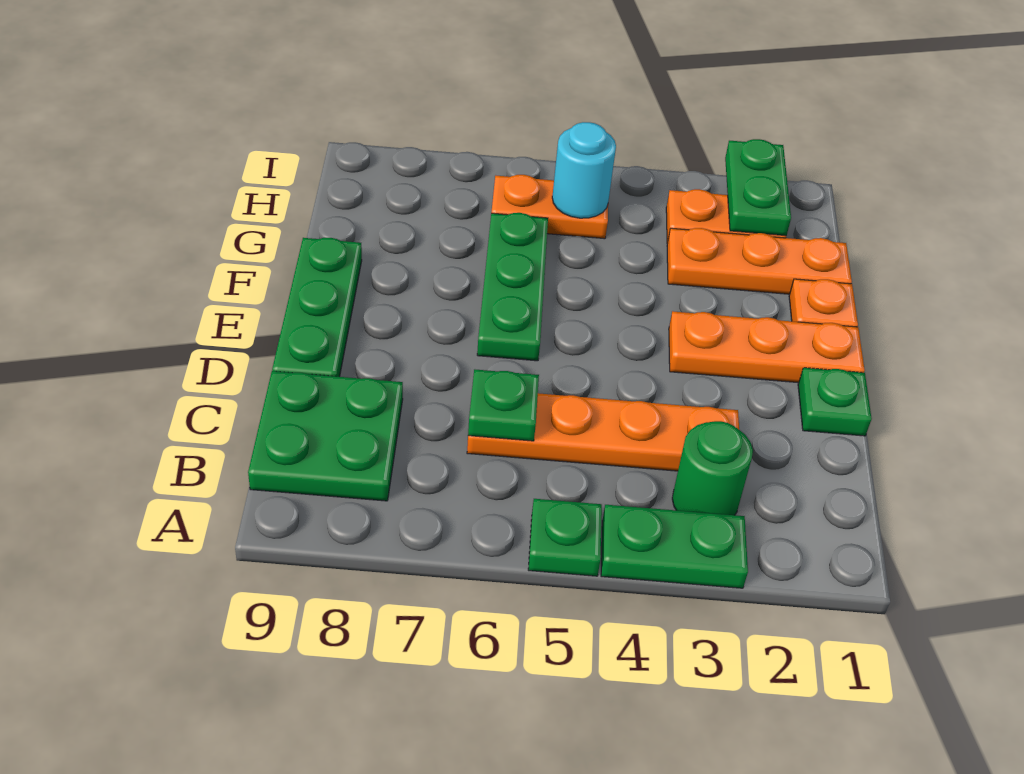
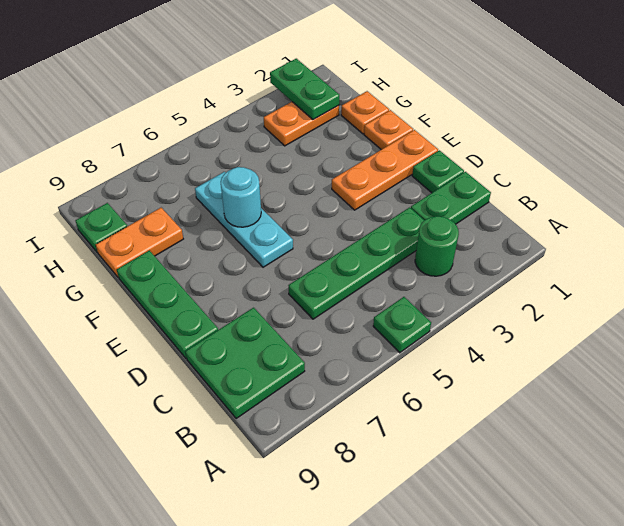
green plate A3:A4 level 1 -> green plate C1:C2 level 1
orange plate C3:C6 level 1 -> green plate C3:C6 level 1
green plate C6 level 2 -> green plate H9 level 1
green plate E6:G6 level 1 -> cyan plate E6:G6 level 1
orange plate G1:G3 level 1 -> orange plate G1 level 1
orange plate H5:H6 level 1 -> orange plate G8:G9 level 1
cyan round brick H5 level 2 -> cyan round brick F6 level 2

